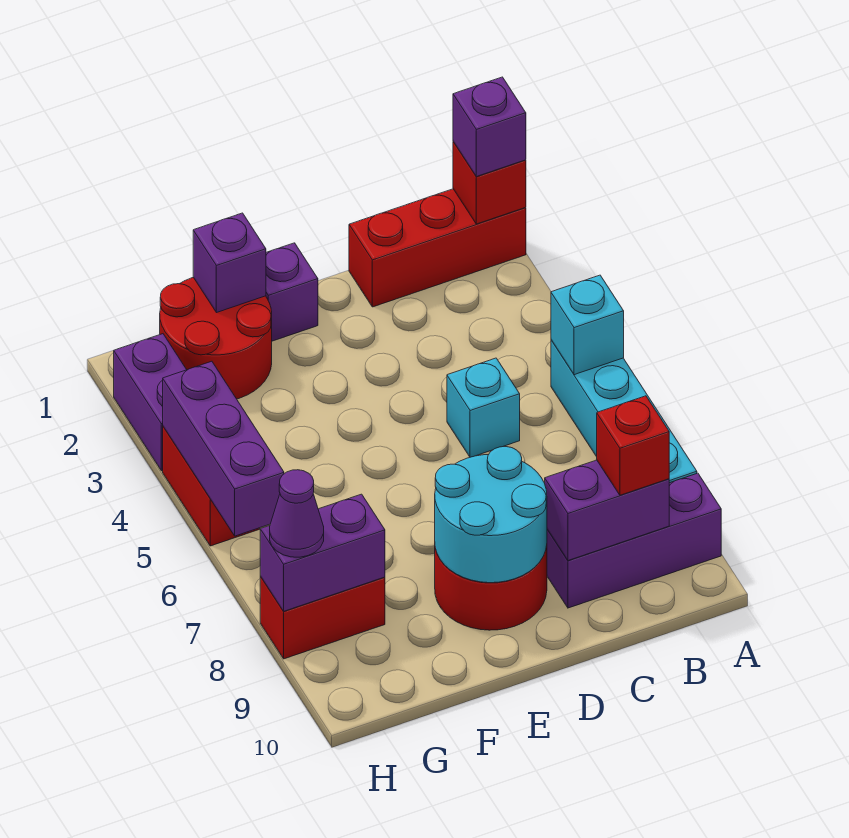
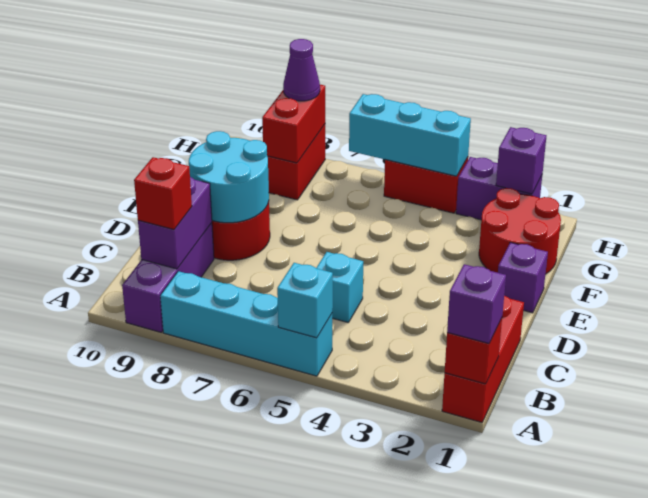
purple brick F1 level 2 -> purple brick H2 level 2
purple brick G8:H8 level 2 -> red brick G8:H8 level 2
purple brick H4:H6 level 2 -> cyan brick H4:H6 level 2

